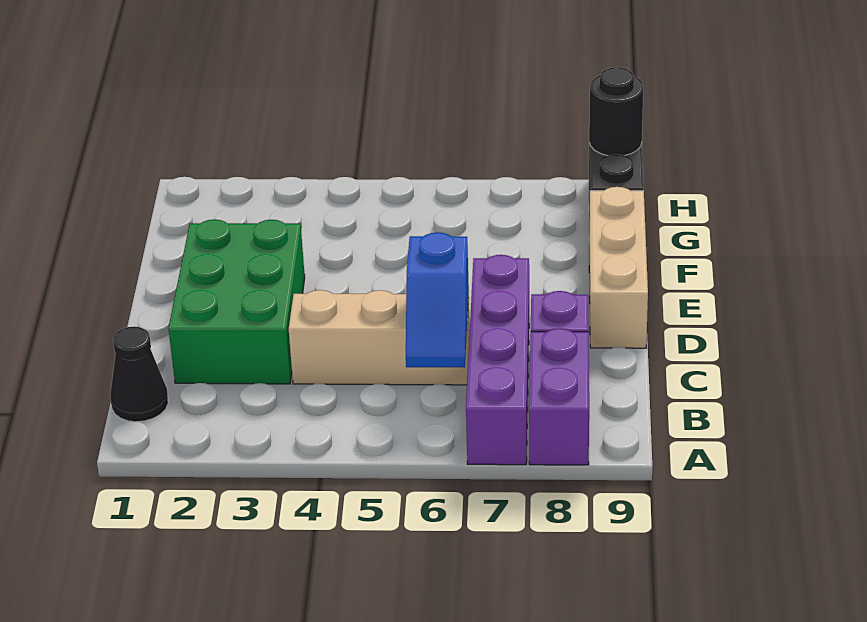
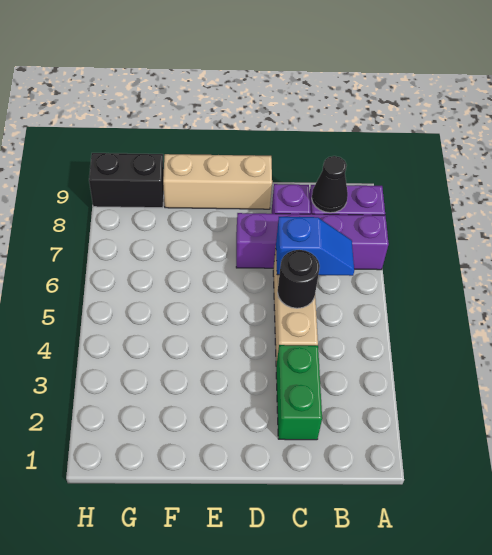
black cone B1 level 1 -> black cone B8 level 2
green brick C2:E3 level 1 -> green brick C2:C3 level 1
black round brick H9 level 2 -> black round brick C5 level 2

